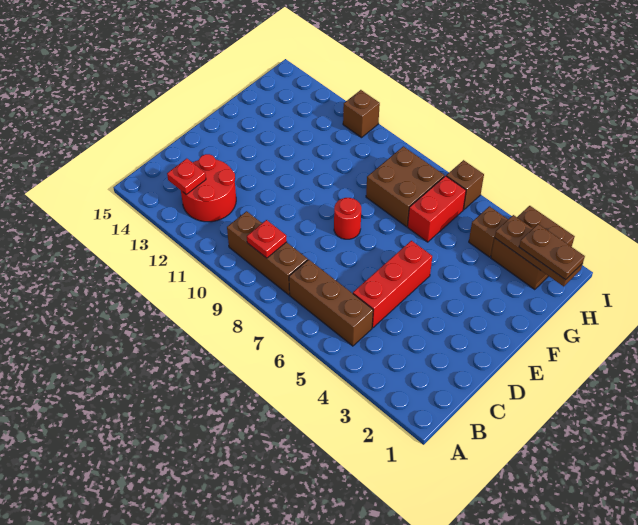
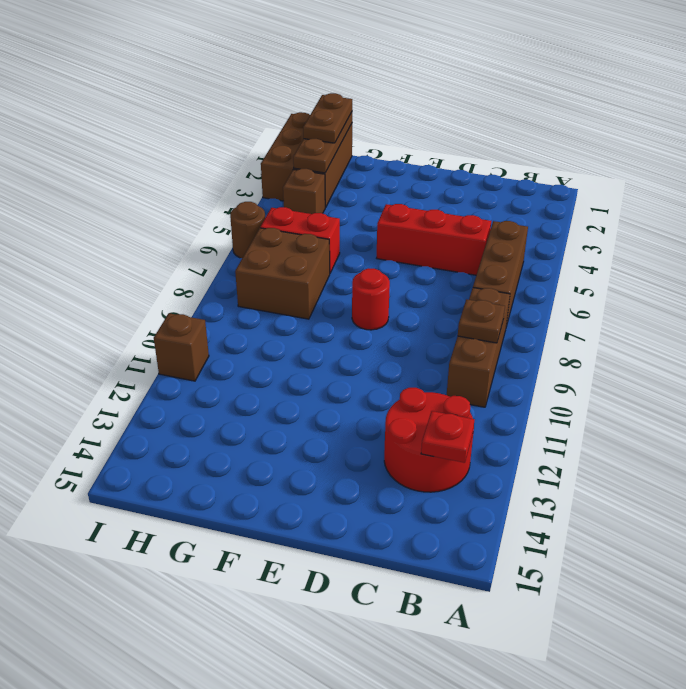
red plate B9 level 2 -> brown plate B9 level 2
brown brick H2:I3 level 1 -> brown brick H1:I3 level 1
brown brick I6 level 1 -> brown round brick I6 level 1

